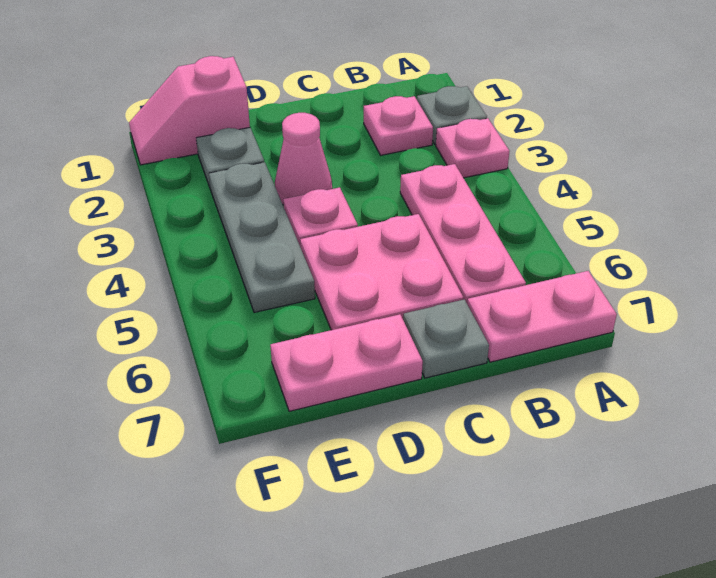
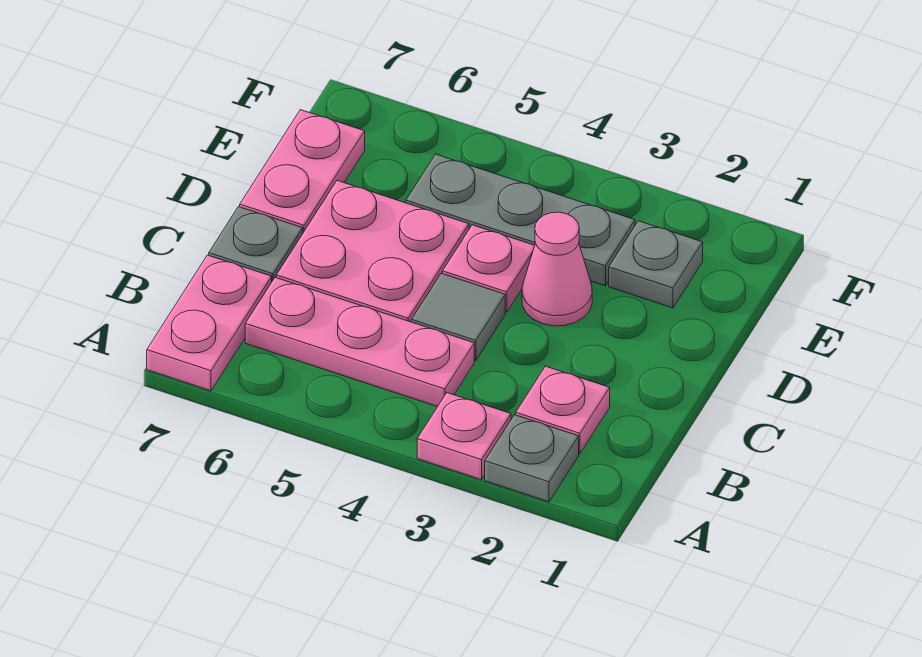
none -> grey tile C4 level 1
pink slope E1:F1 level 1 top E -> none

